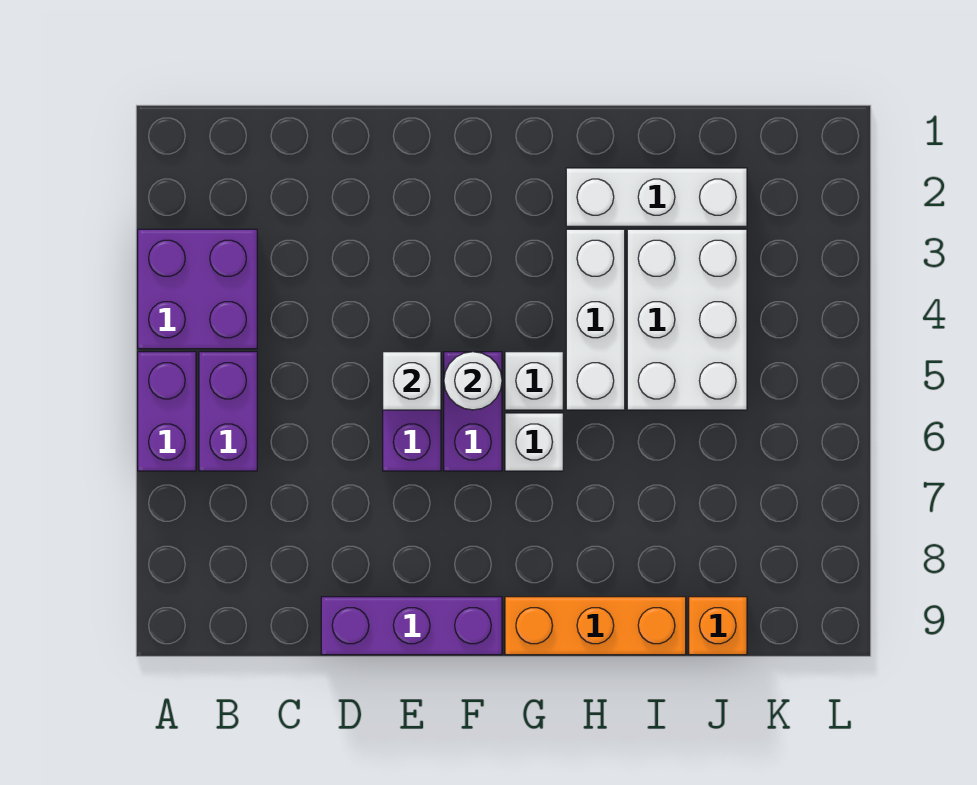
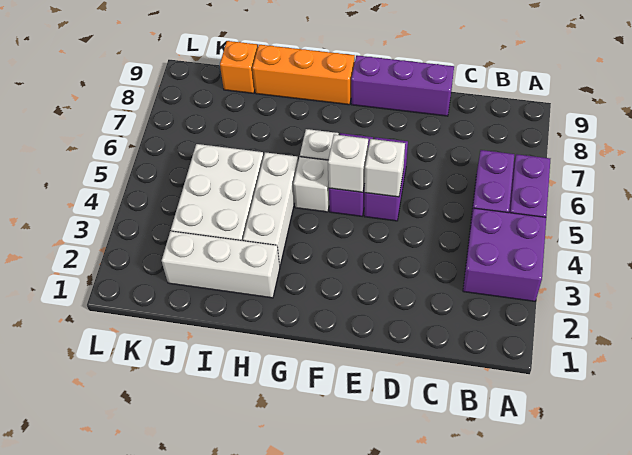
white round brick F5 level 2 -> white brick F5 level 2

